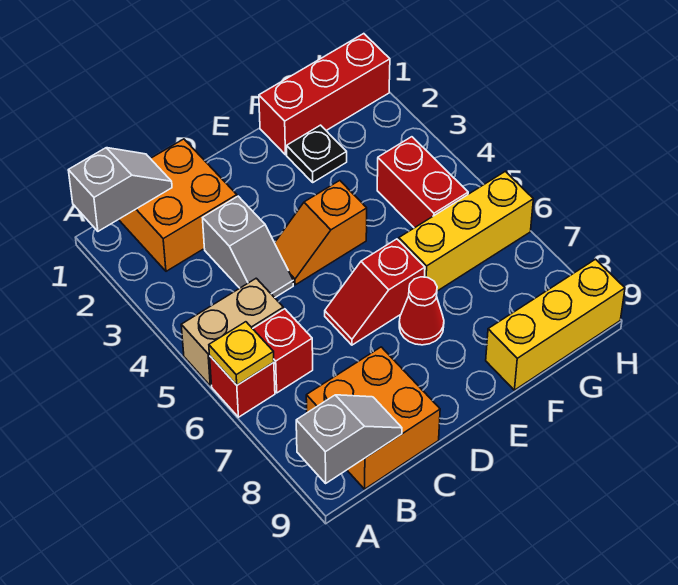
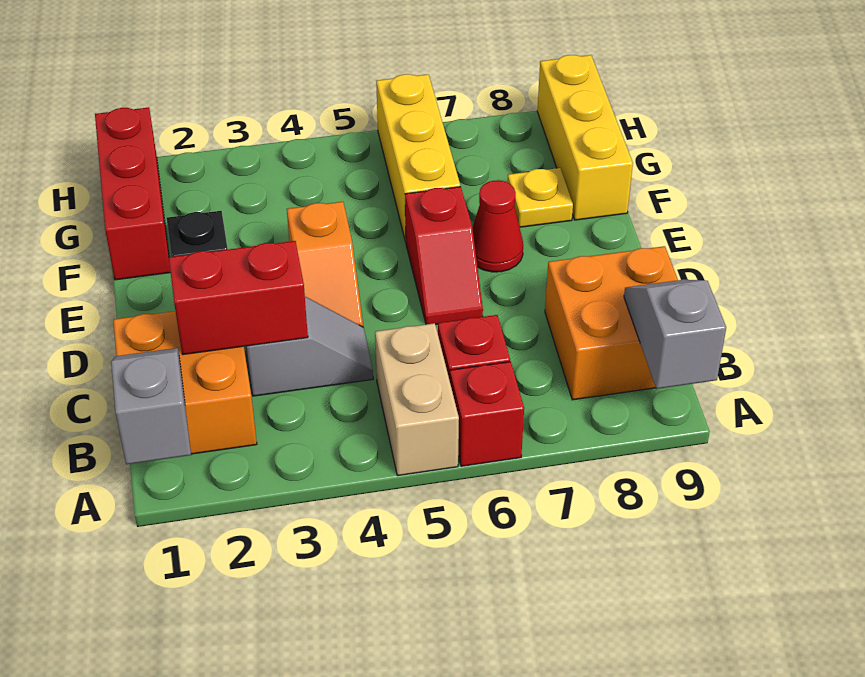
yellow plate A6 level 2 -> yellow plate F8 level 1
red brick G4:G5 level 1 -> red brick C2:C3 level 2

